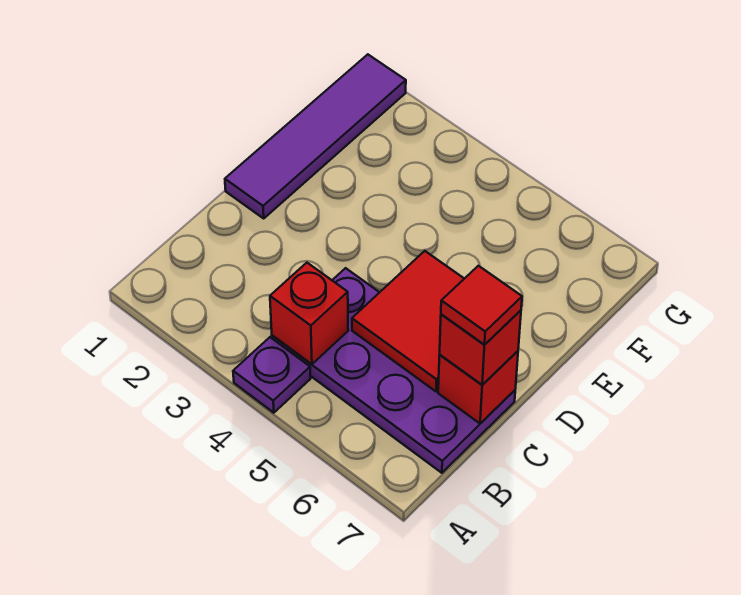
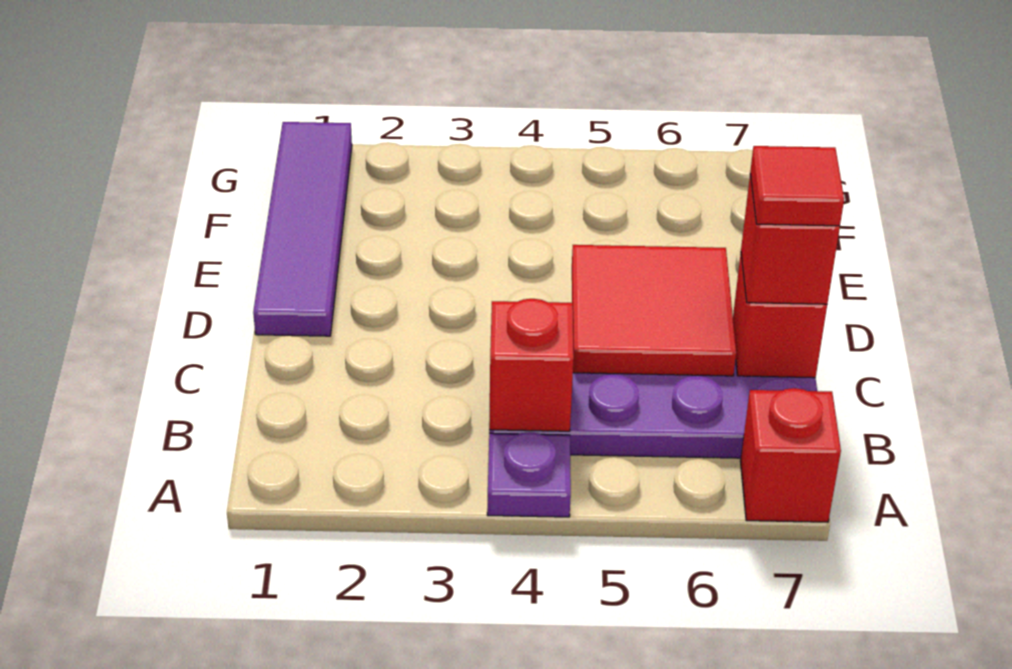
none -> red brick A7 level 1

